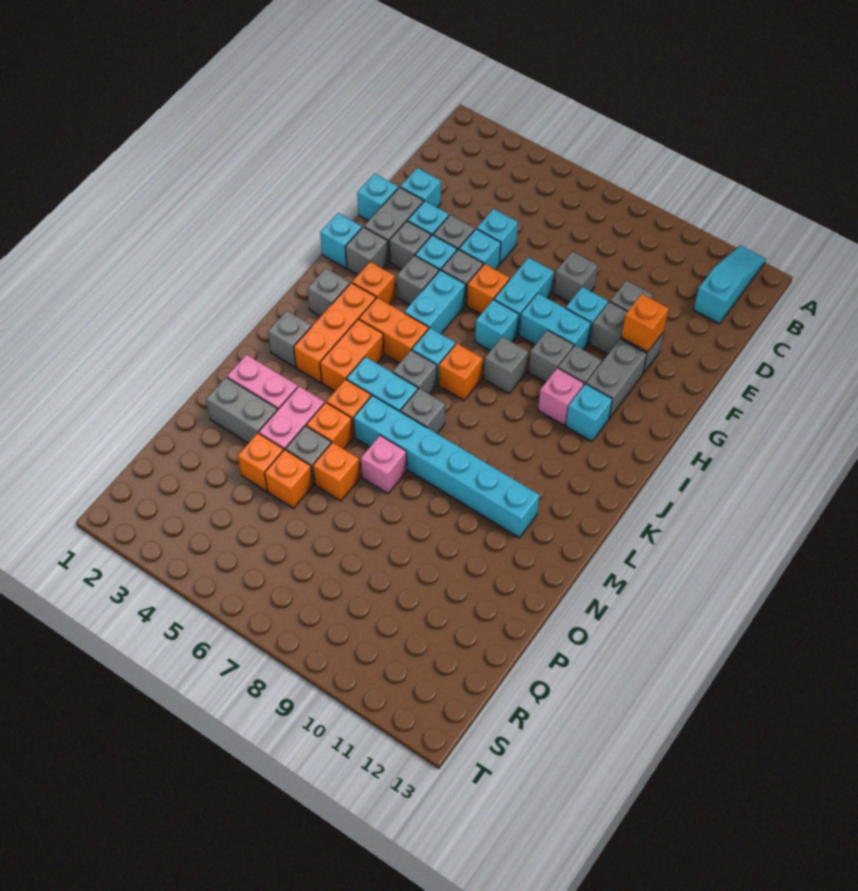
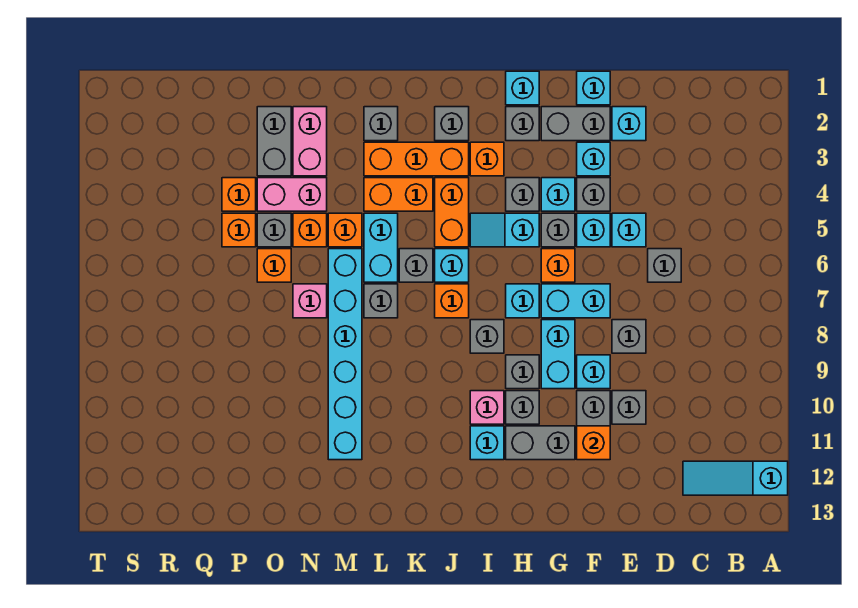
cyan slope A12:C12 level 1 top C -> cyan slope A12:C12 level 1 top A
grey brick G3 level 1 -> grey brick D6 level 1
cyan brick H5:I5 level 1 -> cyan slope H5:I5 level 1 top H

